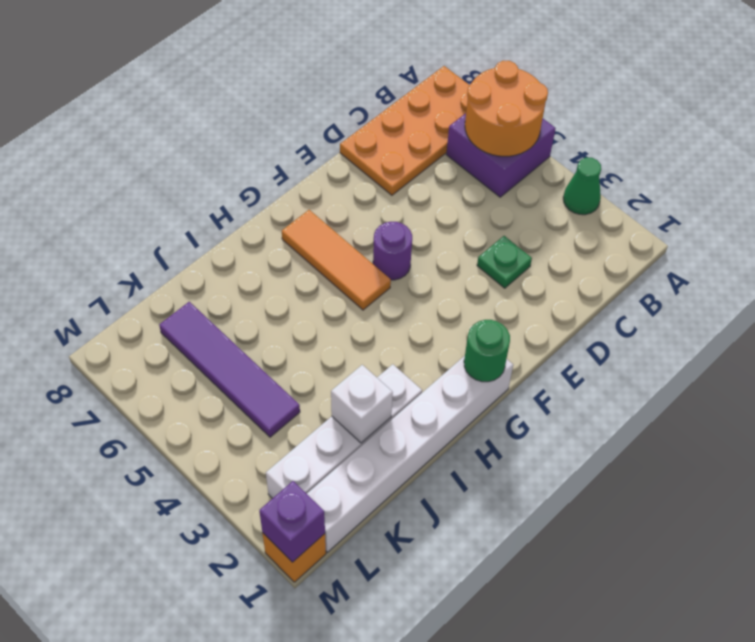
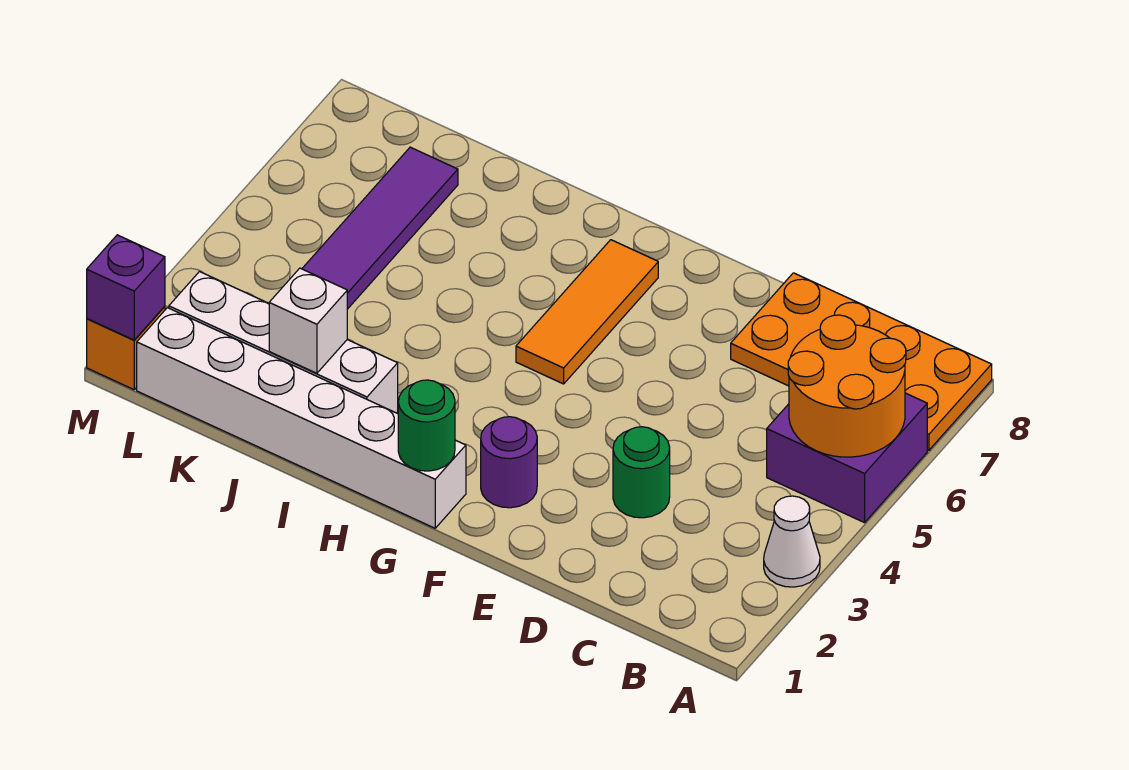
green cone A3 level 1 -> white cone A3 level 1
green plate D3 level 1 -> green round brick D3 level 1
purple round brick F5 level 1 -> purple round brick F2 level 1

